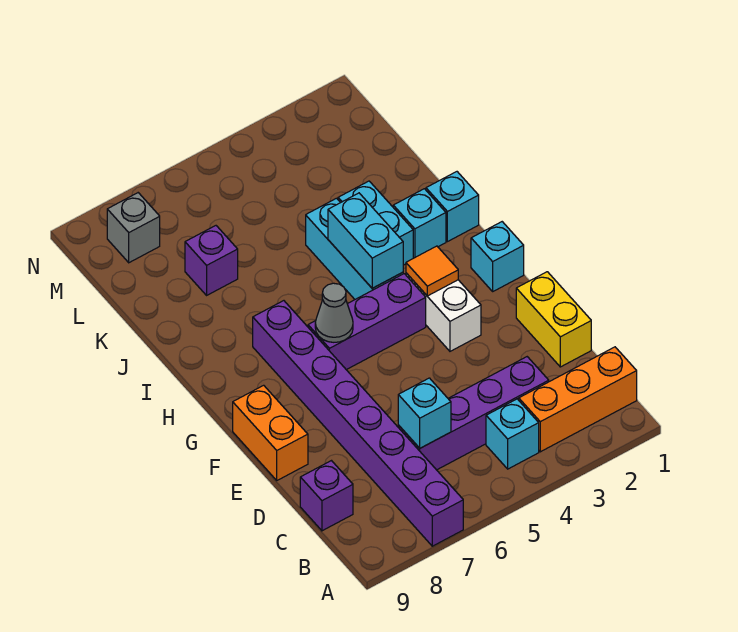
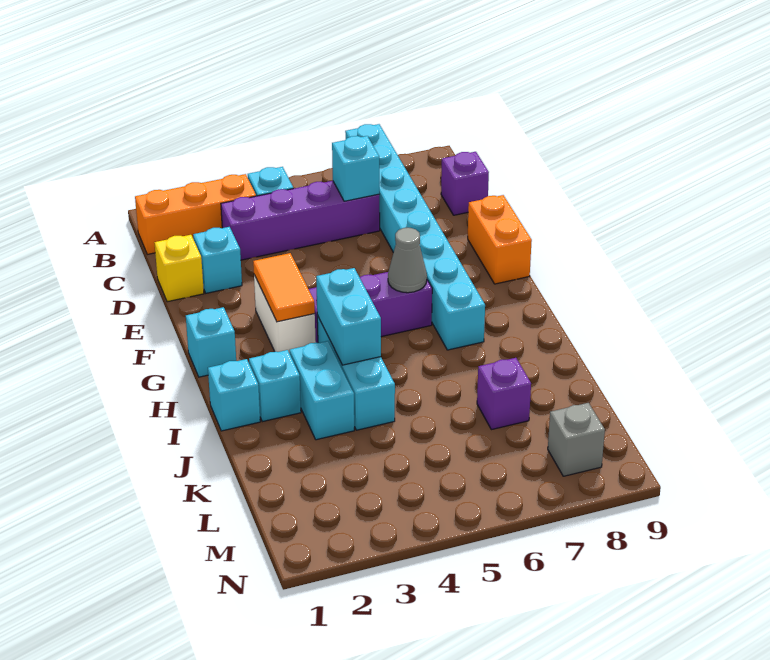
purple brick A7:H7 level 1 -> cyan brick A7:H7 level 1
yellow brick D1:E1 level 1 -> yellow brick D1 level 1
none -> cyan brick D2 level 1
orange tile G3 level 2 -> orange tile F3:G3 level 2

